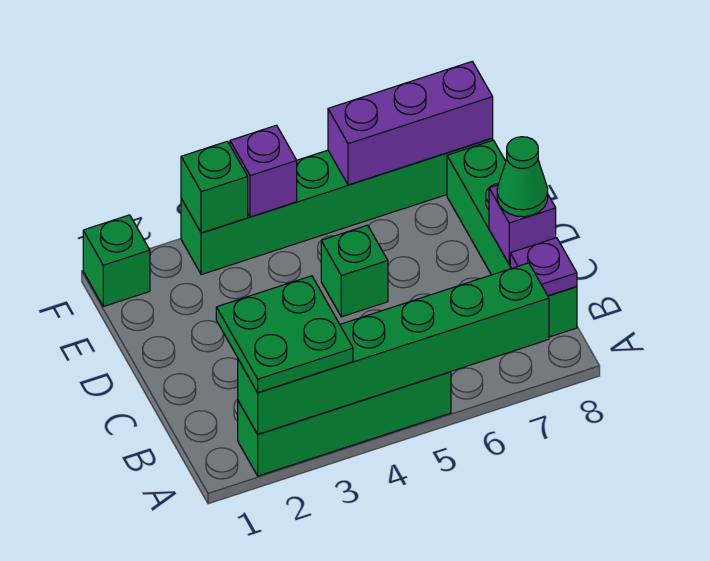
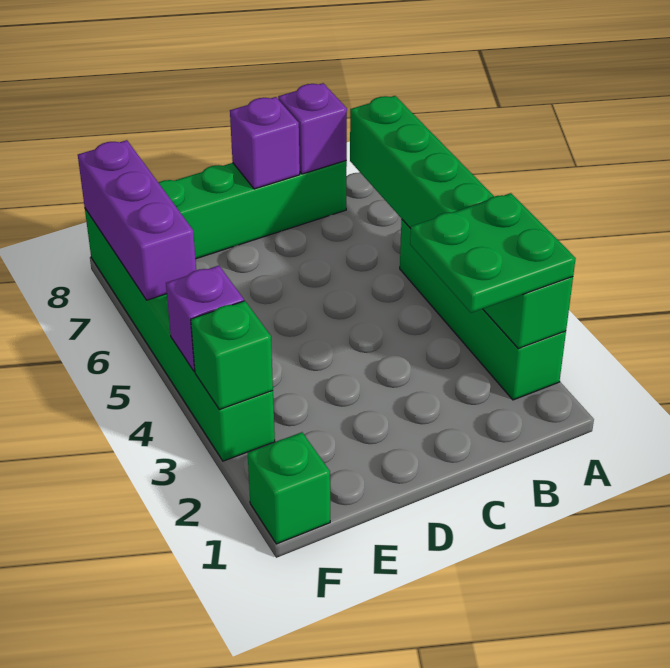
purple plate B8 level 2 -> purple brick B8 level 2
green cone C8 level 3 -> none
green brick D5 level 1 -> none

